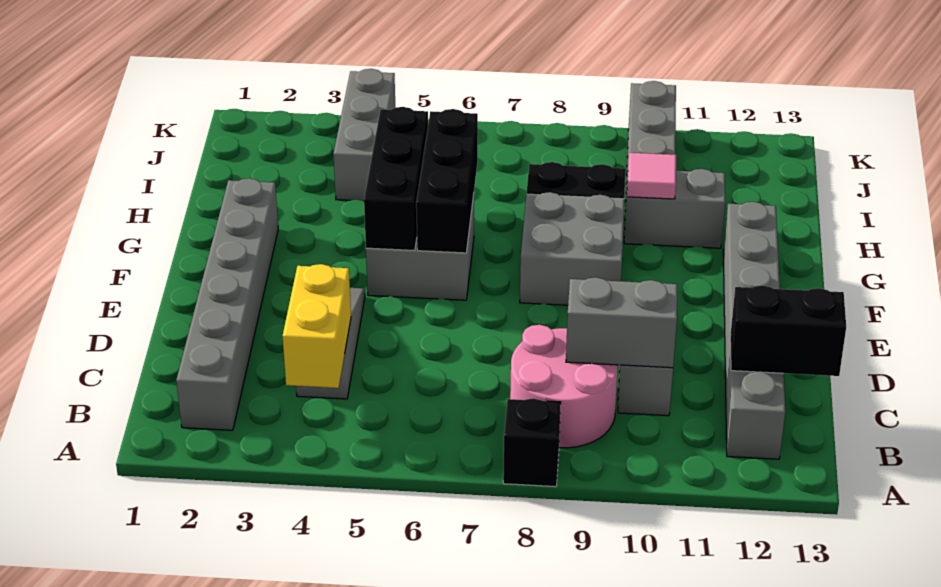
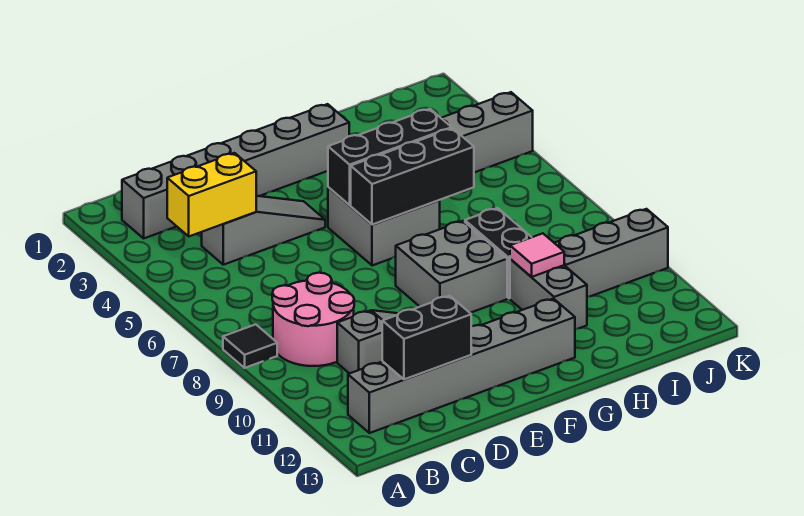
black brick A8 level 1 -> black tile A8 level 1
grey brick C9:C10 level 2 -> none
black brick C12:C13 level 2 -> black brick C12:D12 level 2

